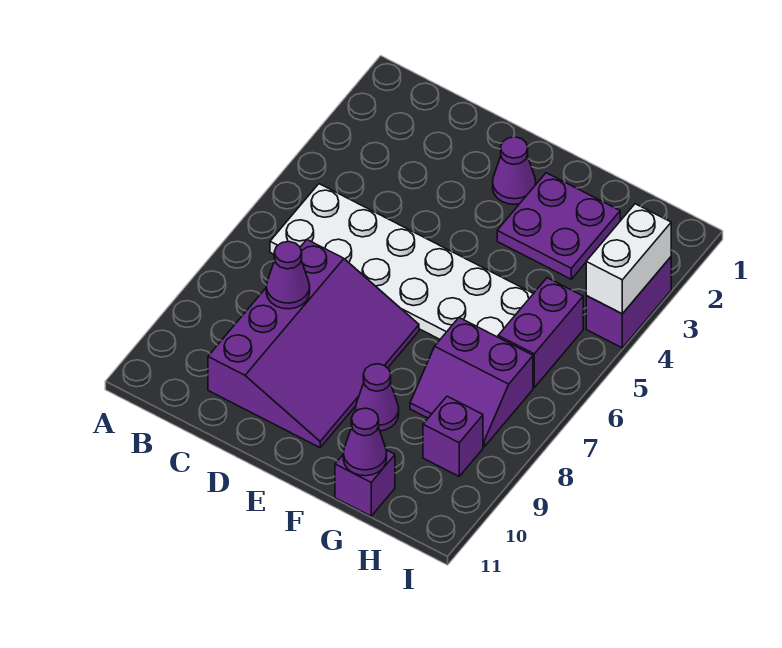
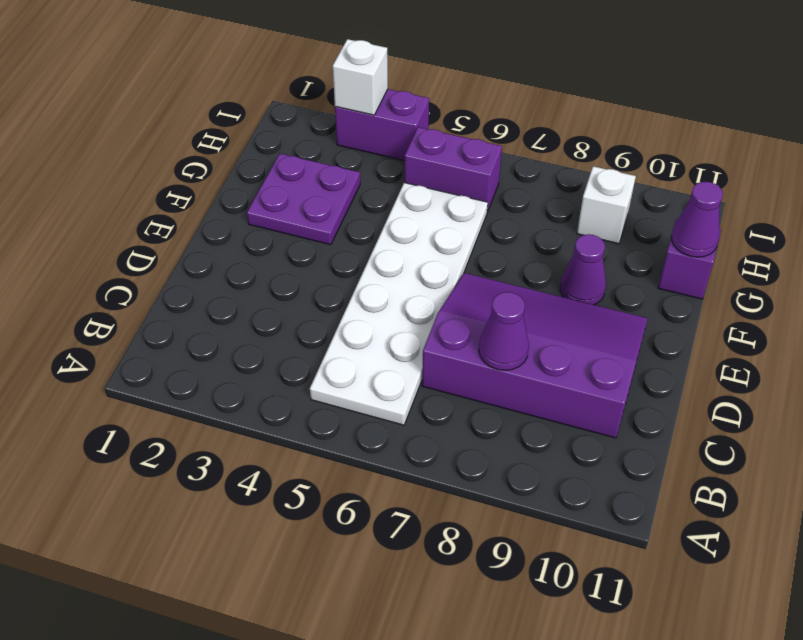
purple cone E2 level 1 -> none
purple slope G7:H8 level 1 top 7 -> none
purple brick H9 level 1 -> white brick H9 level 1
white brick I3:I4 level 2 -> white brick I3 level 2

